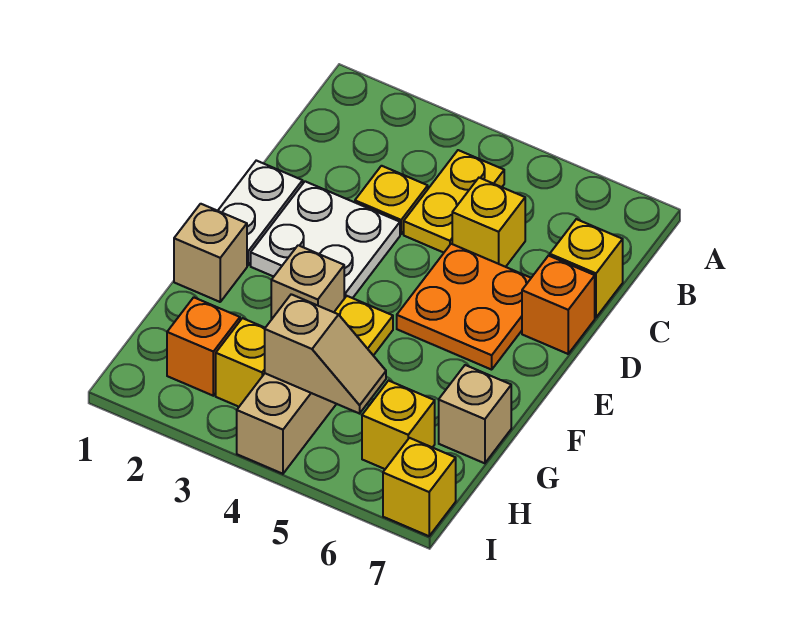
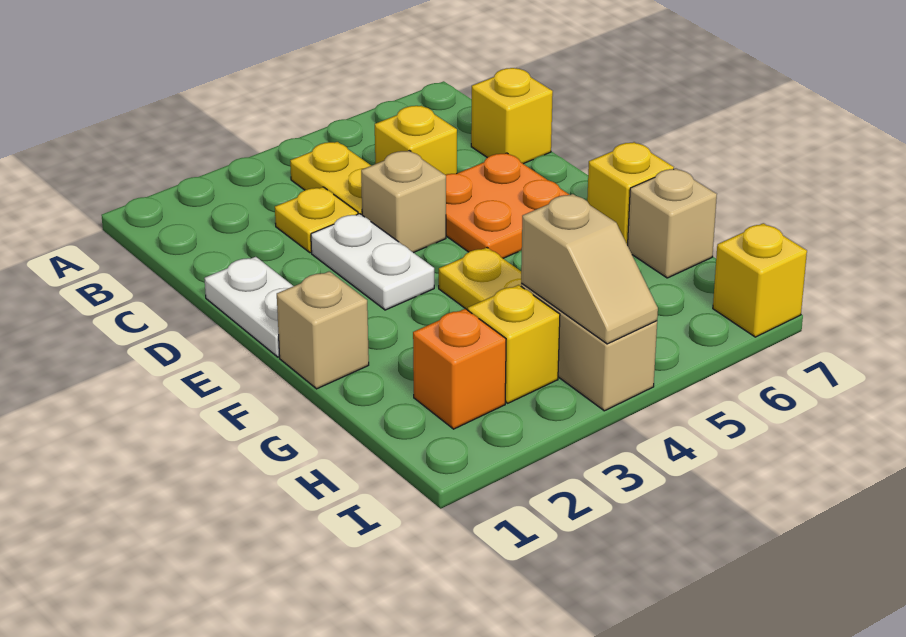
white plate D2:E3 level 1 -> white plate D3:E3 level 1
orange brick D7 level 1 -> none
tan brick F3 level 1 -> tan brick D4 level 1
tan slope H4:H5 level 2 top 4 -> tan slope H4:I4 level 2 top H
yellow brick H6 level 1 -> yellow brick F7 level 1

